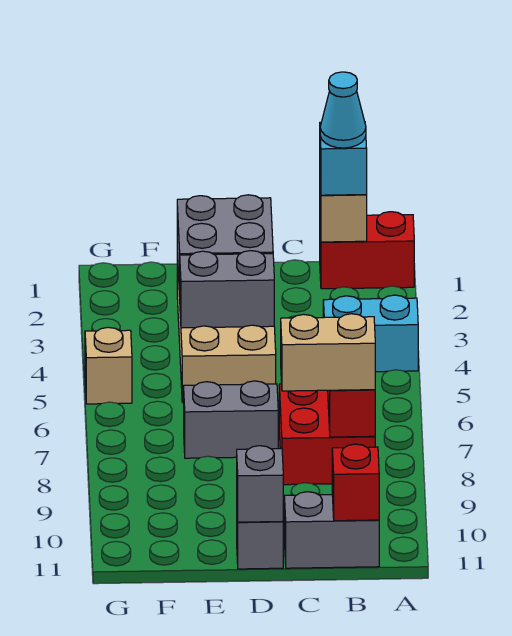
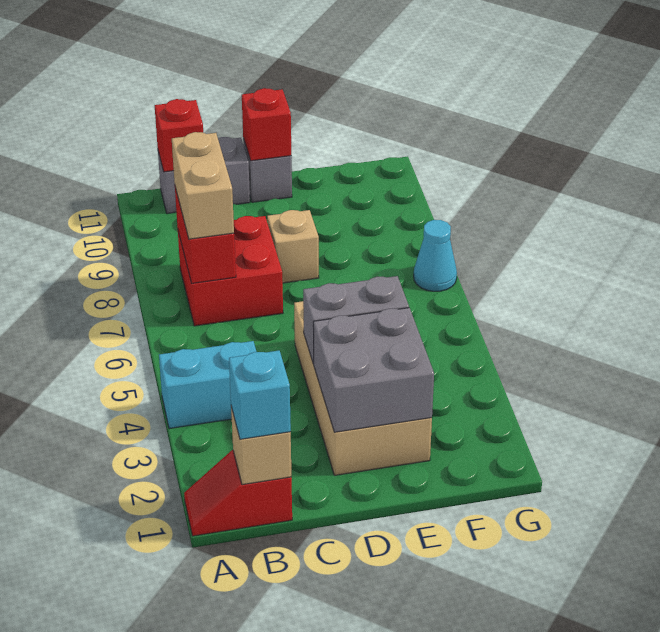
red brick A1:B1 level 1 -> red slope A1:B1 level 1 top B
cyan cone B1 level 4 -> cyan cone G7 level 1
tan brick B8:C8 level 3 -> tan brick B7:B8 level 3
grey brick D7:E7 level 1 -> none
grey brick D11 level 2 -> red brick D11 level 2
tan brick G5 level 1 -> tan brick D8 level 1

